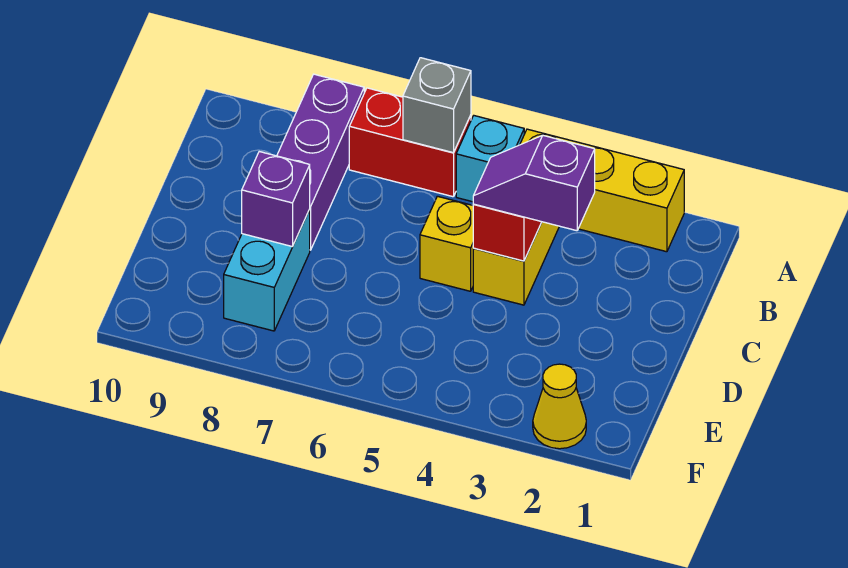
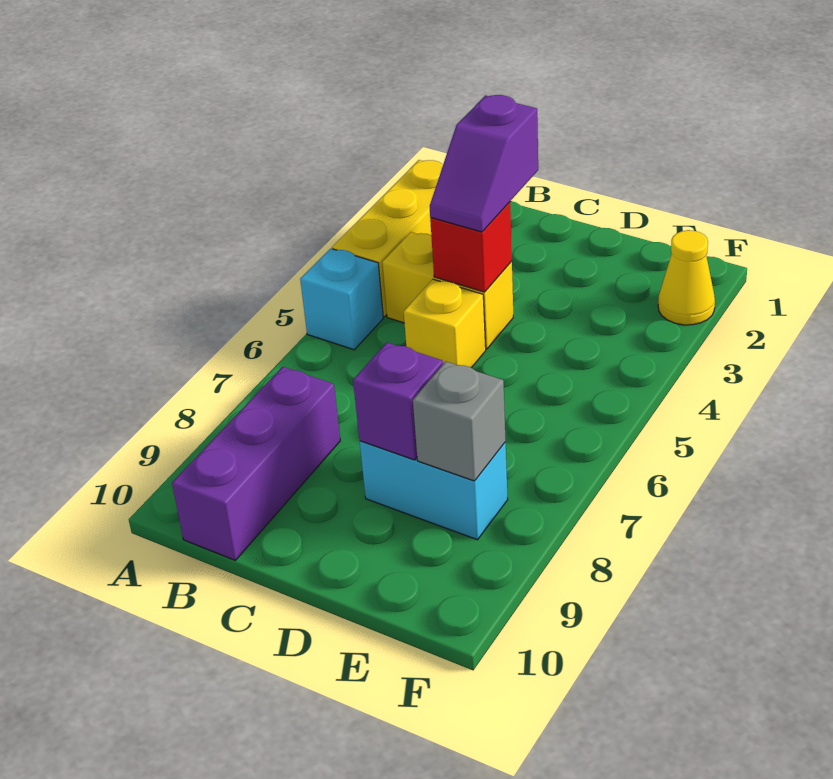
red brick A6:A7 level 1 -> none
grey brick A6 level 2 -> grey brick E8 level 2
purple brick A8:C8 level 1 -> purple brick B8:B10 level 1

